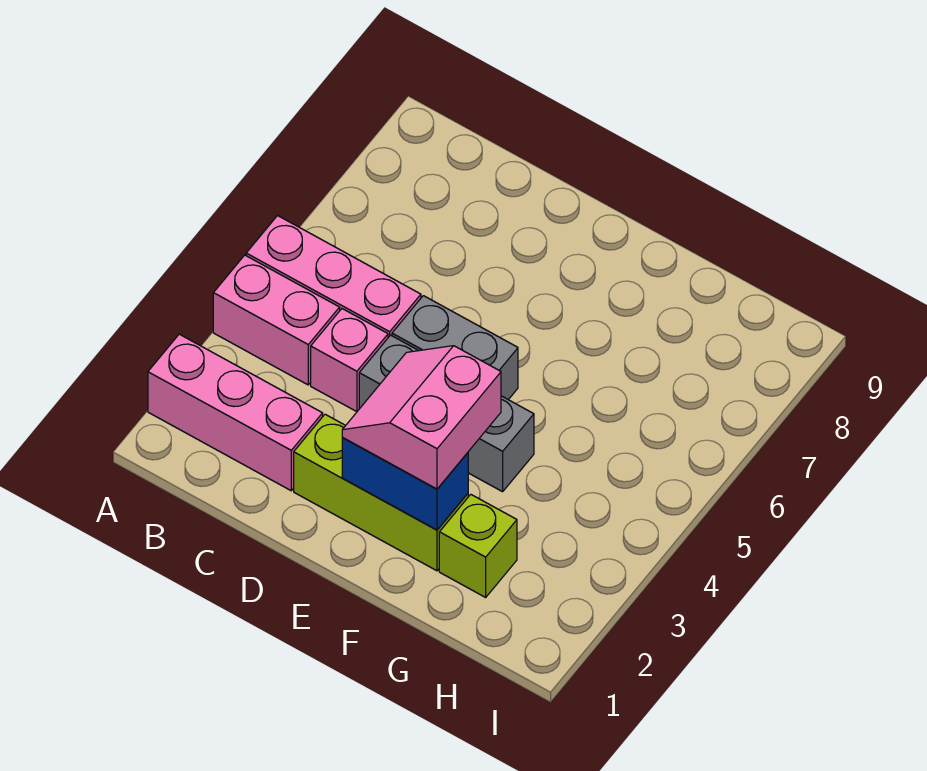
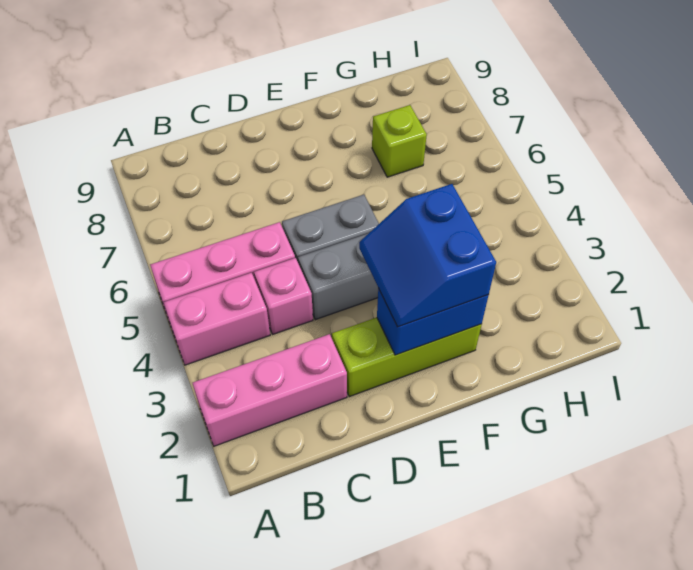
pink slope E2:F3 level 3 top F -> blue slope E2:F3 level 3 top F
lime brick G2 level 1 -> lime brick G7 level 1

